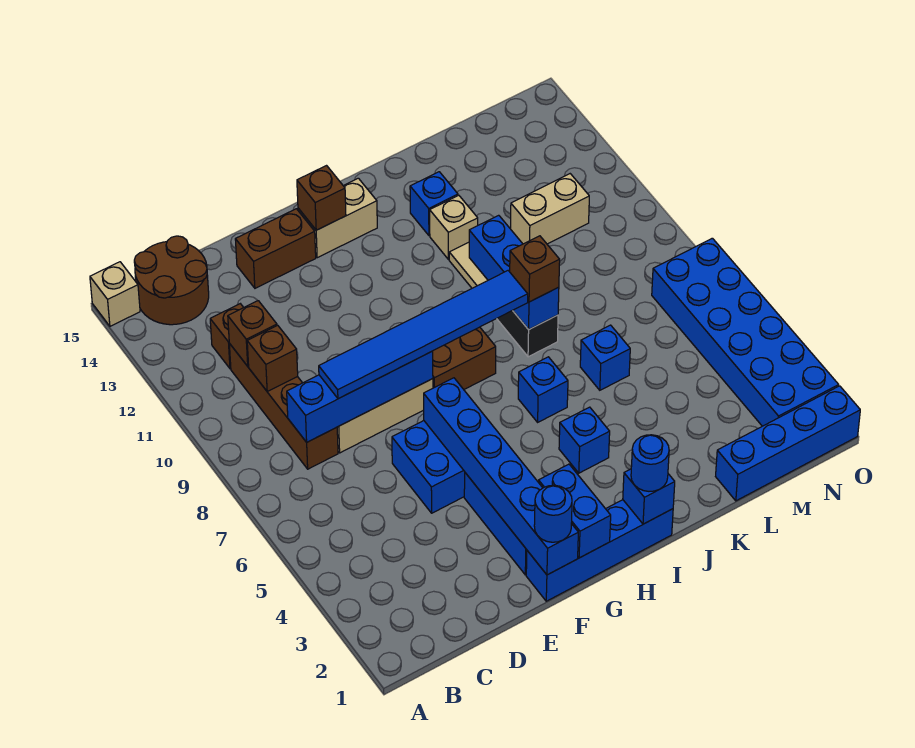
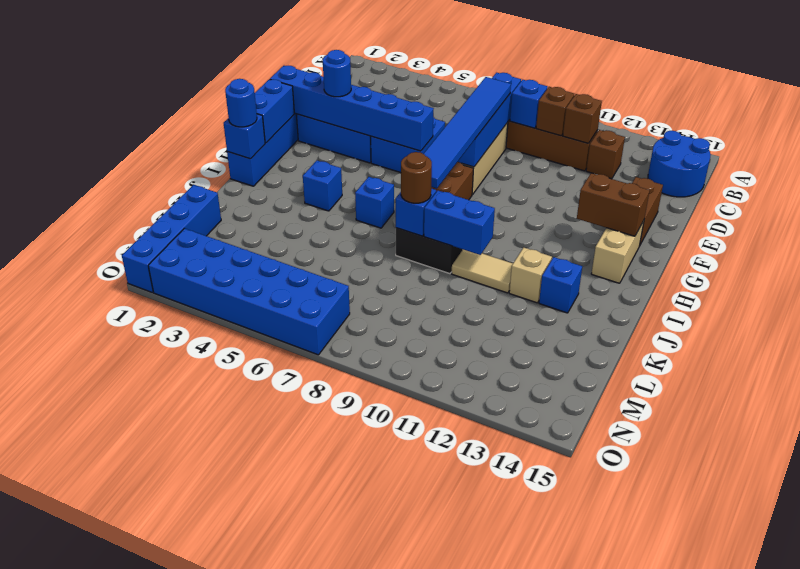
tan brick A15 level 1 -> none
brown round brick B14:C15 level 1 -> blue round brick B14:C15 level 1
blue round brick F1 level 3 -> blue round brick F3 level 3
blue brick G1:G2 level 2 -> blue brick G1:H1 level 2
brown brick G14 level 2 -> brown brick G13:G14 level 2
brown brick J8 level 3 -> brown round brick J8 level 3
blue brick K6 level 1 -> blue brick C9 level 2
tan brick L11:M11 level 1 -> none

